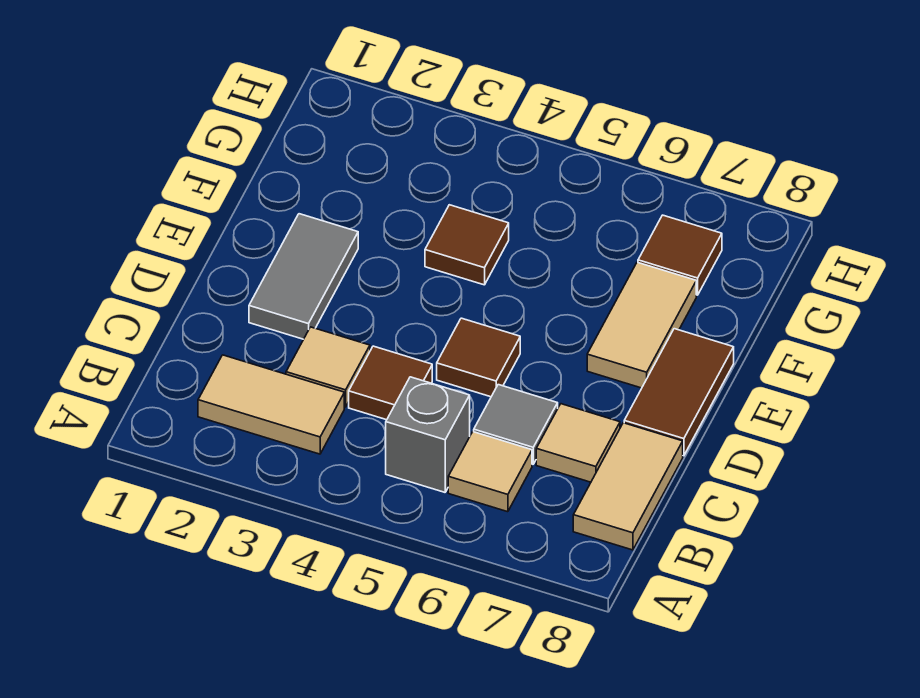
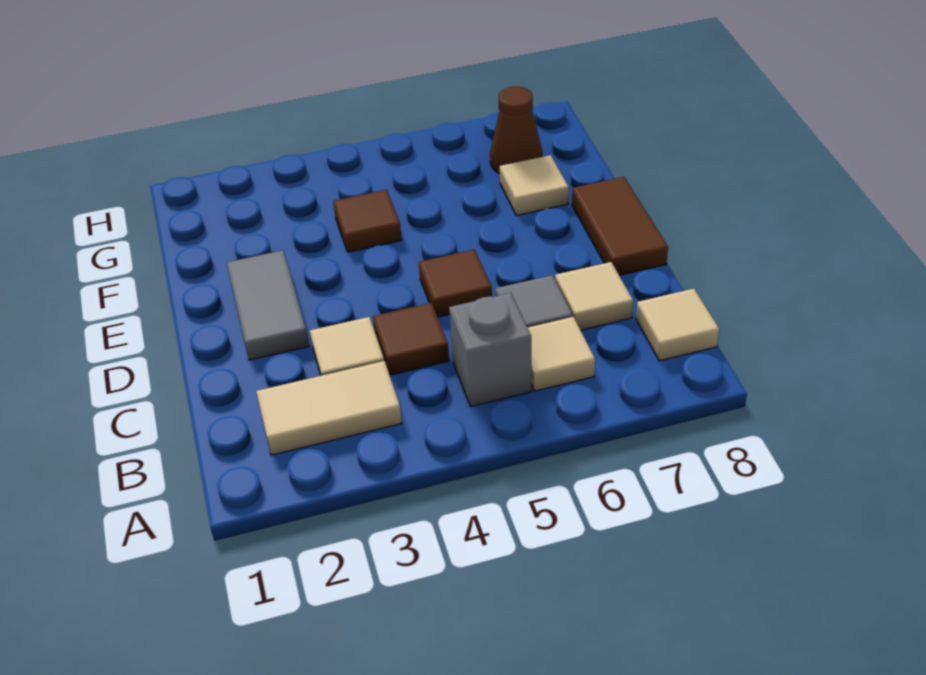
tan tile B8:C8 level 1 -> tan tile B8 level 1
tan tile E7:F7 level 1 -> tan tile F7 level 1
brown tile G7 level 1 -> brown cone G7 level 1

